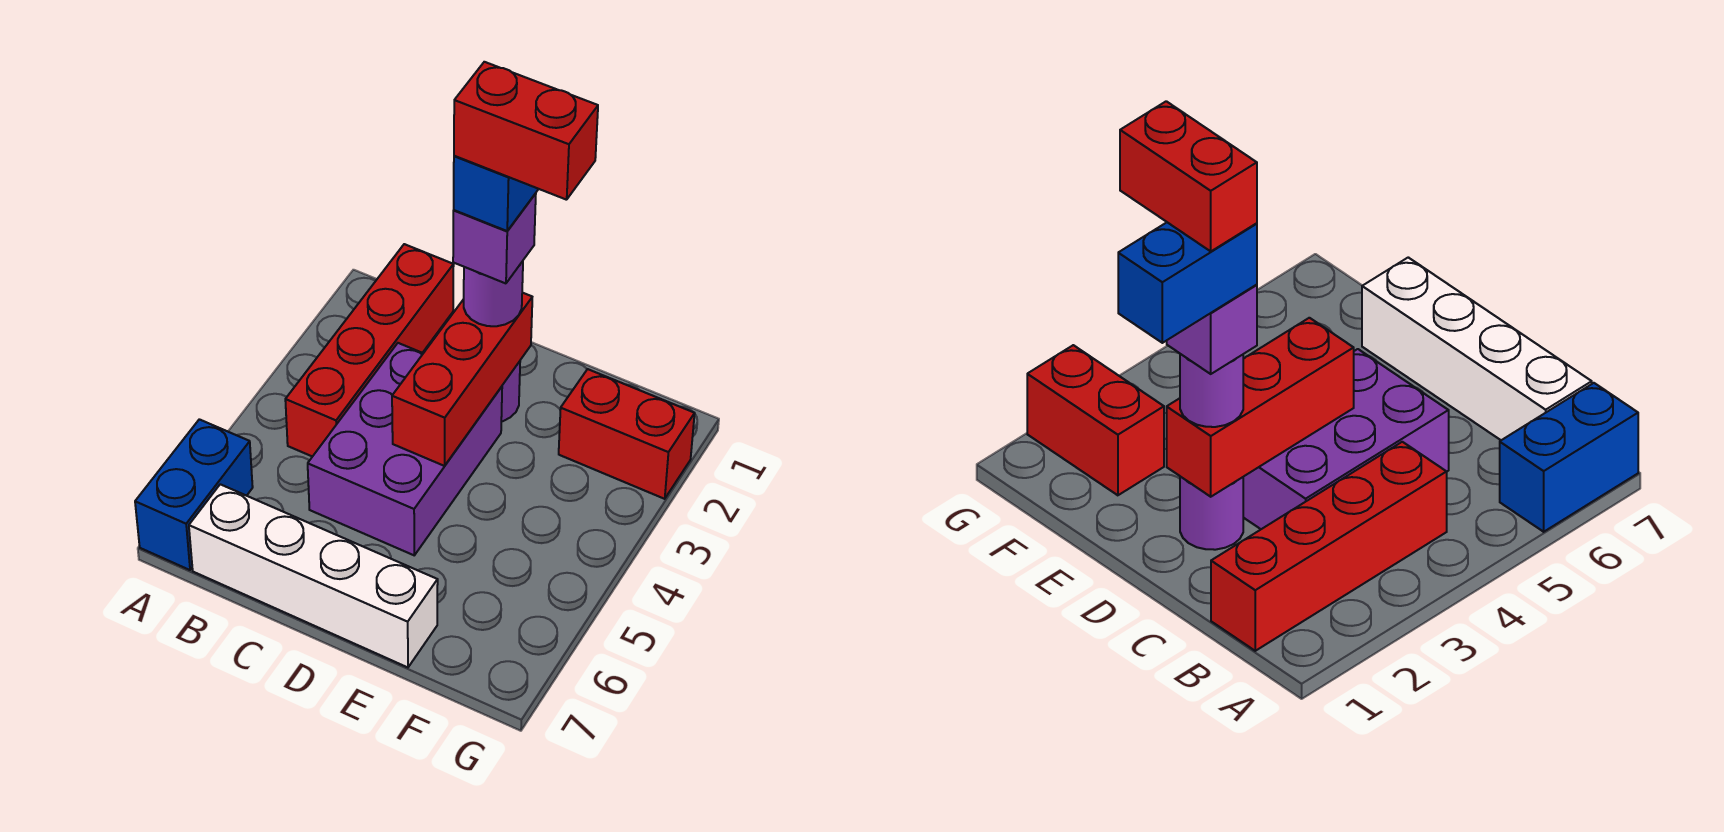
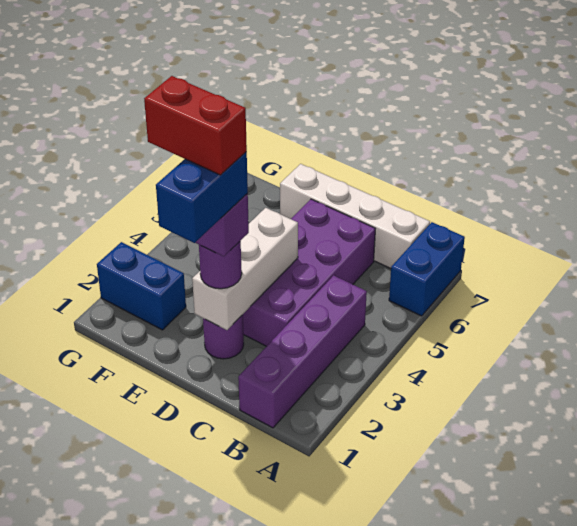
red brick B1:B4 level 1 -> purple brick B1:B4 level 1
purple brick C3:D5 level 1 -> purple brick C3:D6 level 1
red brick D2:D4 level 2 -> white brick D2:D4 level 2
red brick F2:G2 level 1 -> blue brick F2:G2 level 1

